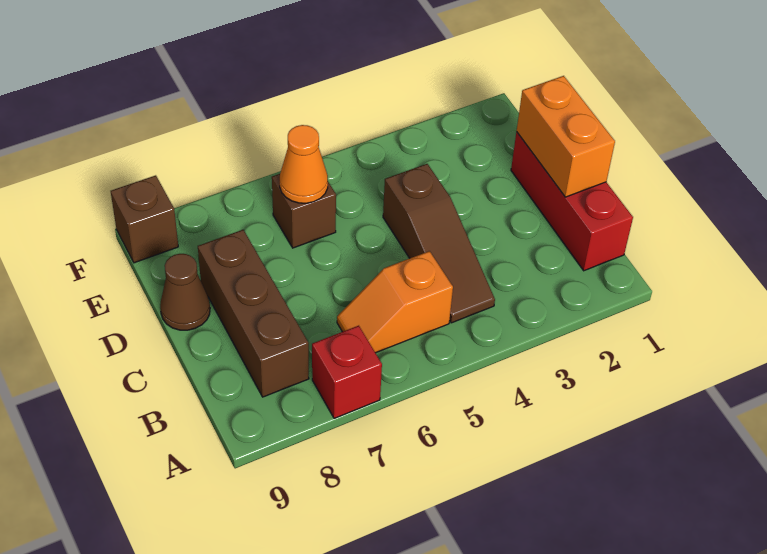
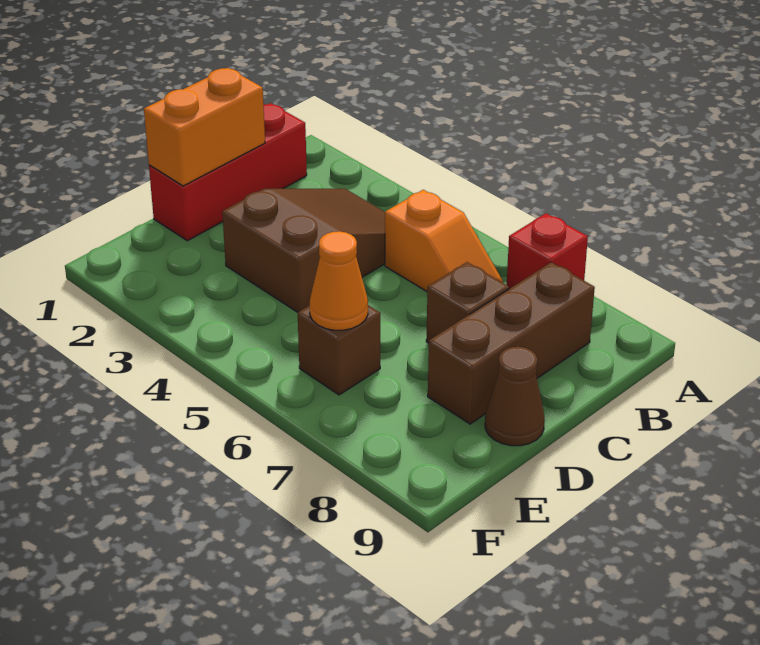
brown slope B4:D4 level 1 top D -> brown slope B3:D4 level 1 top D
brown brick F9 level 1 -> brown brick C7 level 1

